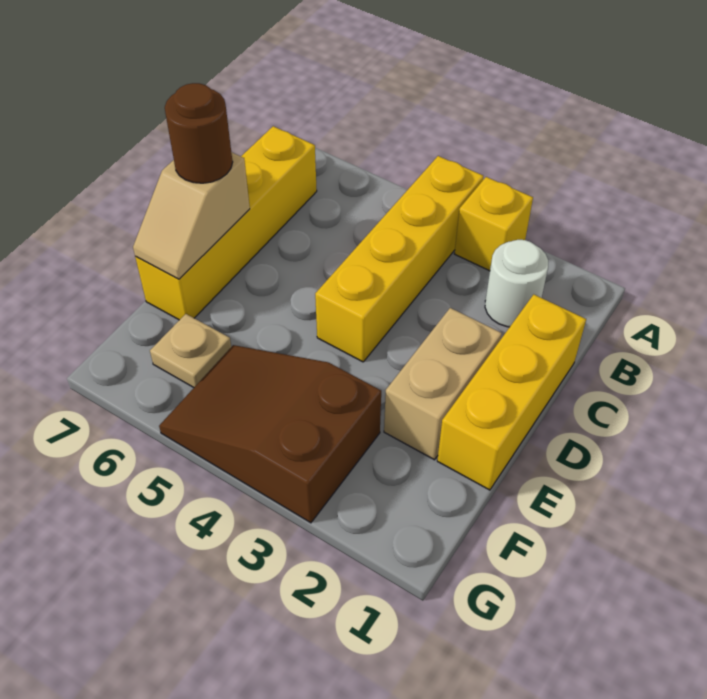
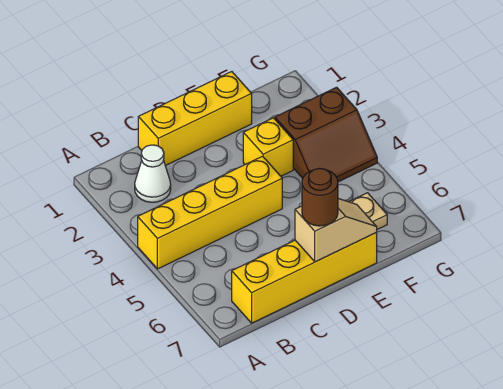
yellow brick A3 level 1 -> yellow brick E3 level 1
white round brick B2 level 1 -> white cone B2 level 1
tan brick D2:E2 level 1 -> none
brown slope F3:G5 level 1 top 3 -> brown slope F3:G4 level 1 top 3

